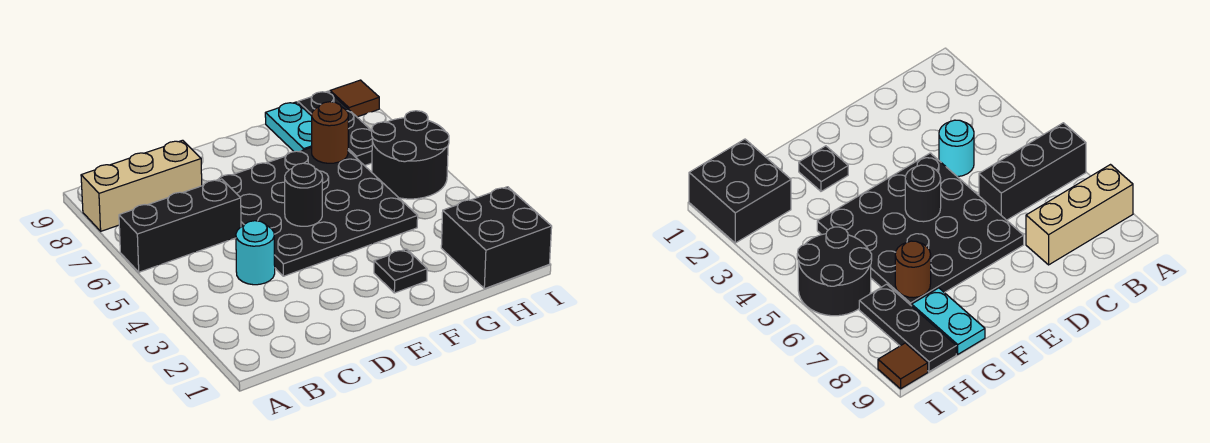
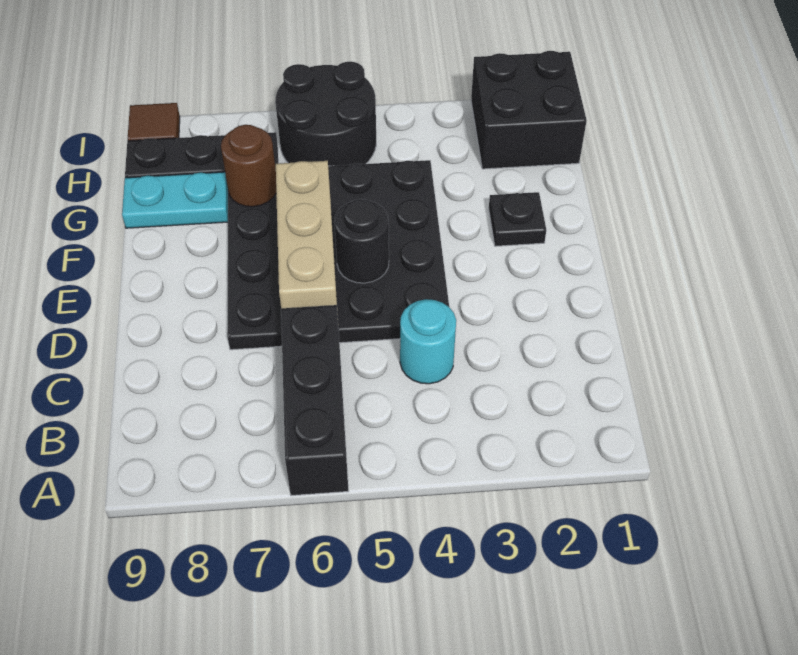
tan brick A8:C8 level 1 -> tan brick D6:F6 level 2

